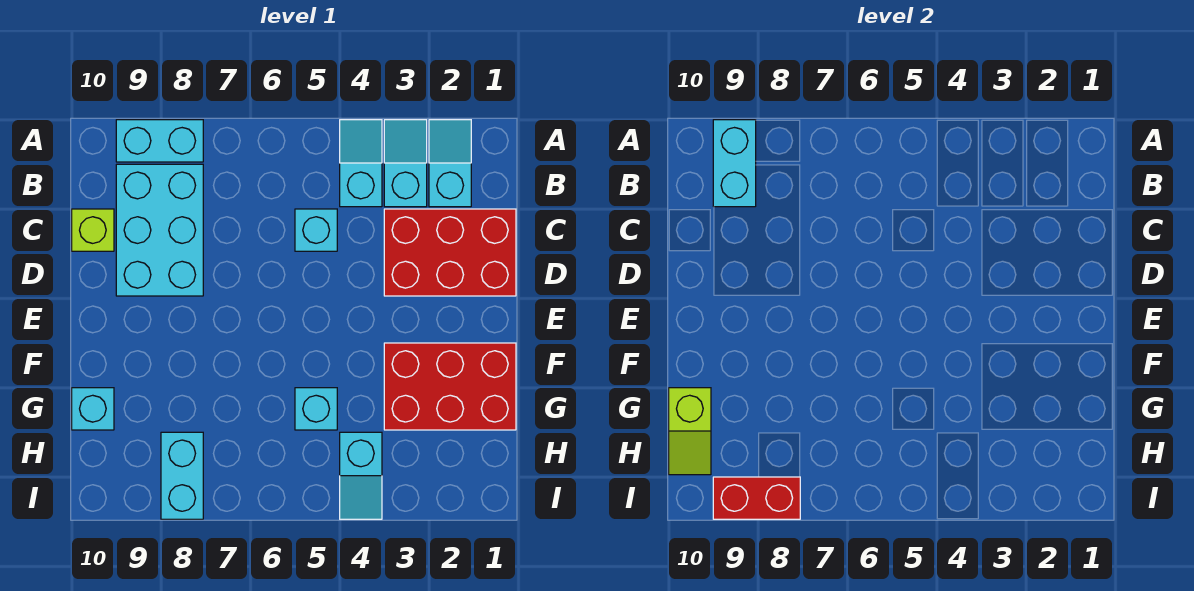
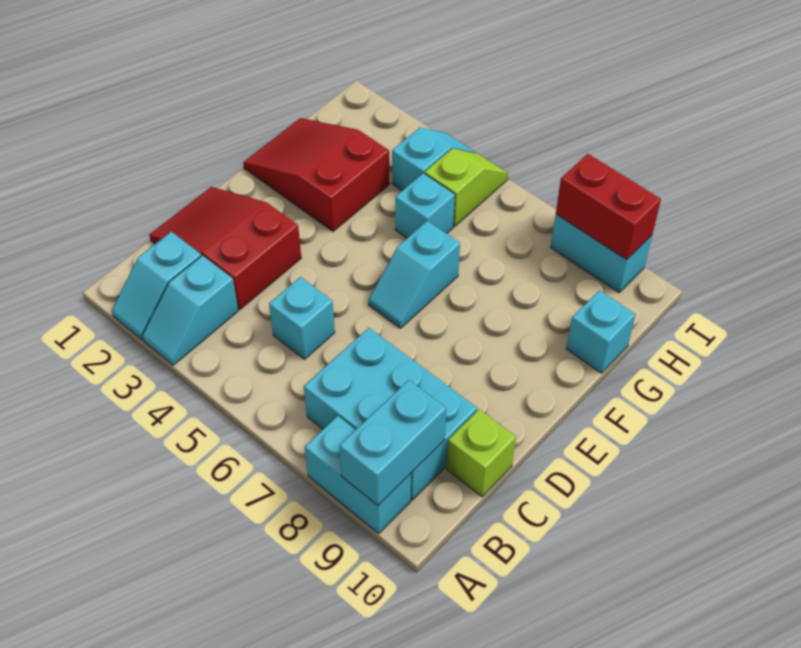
cyan slope A4:B4 level 1 top B -> cyan slope E6:F6 level 1 top F
cyan brick B8:D9 level 1 -> cyan brick B7:C9 level 1
red brick C1:D3 level 1 -> red slope C1:D3 level 1 top 3
red brick F1:G3 level 1 -> red slope F1:G3 level 1 top 3
lime slope G10:H10 level 2 top G -> lime slope H5:I5 level 1 top H
cyan brick H8:I8 level 1 -> cyan brick I8:I9 level 1

